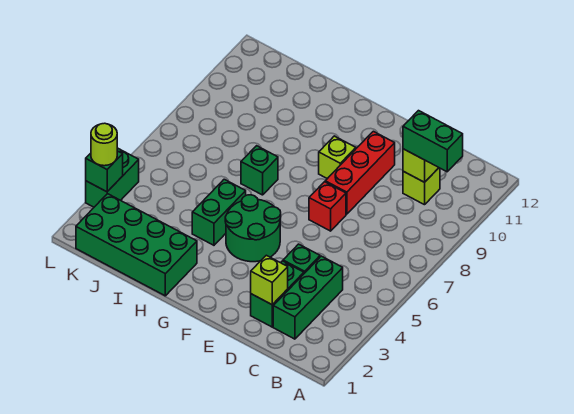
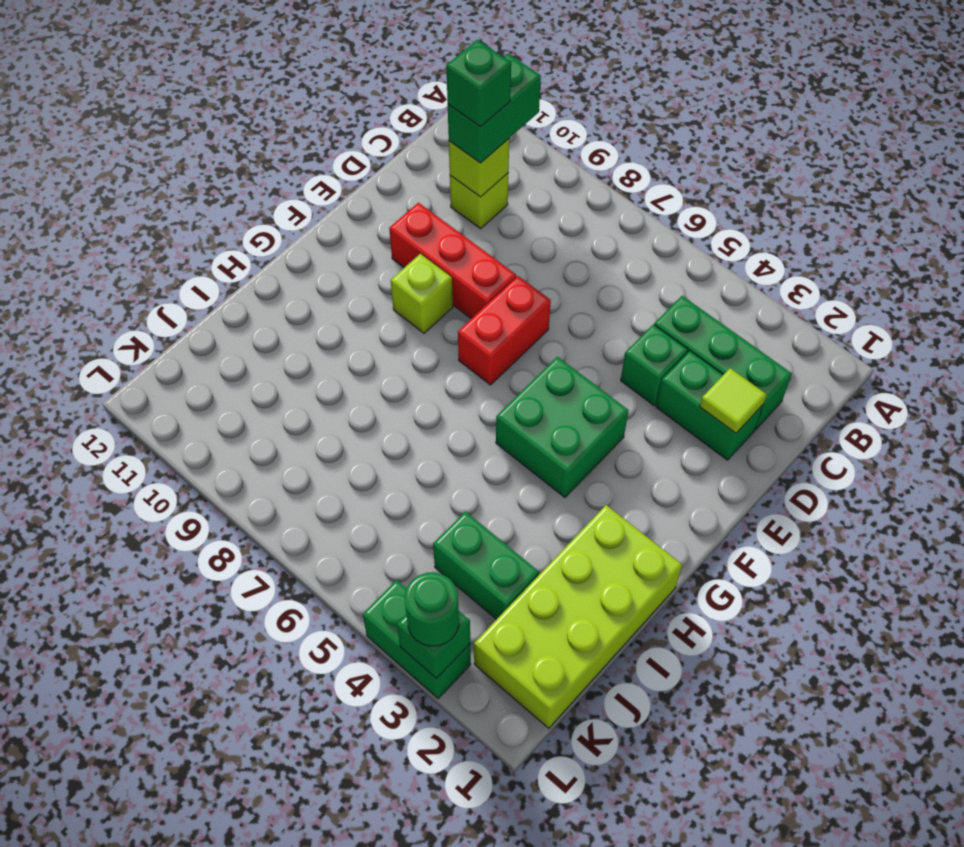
lime brick D2 level 2 -> lime tile D2 level 2
red brick E7 level 1 -> red brick E7:F7 level 1
green round brick F4:G5 level 1 -> green brick F4:G5 level 1
green brick H1:K2 level 1 -> lime brick H1:K2 level 1
green brick H4:H5 level 1 -> green brick J3:J4 level 1
green brick H7 level 1 -> green brick C10 level 4
lime round brick L3 level 3 -> green round brick L3 level 3

